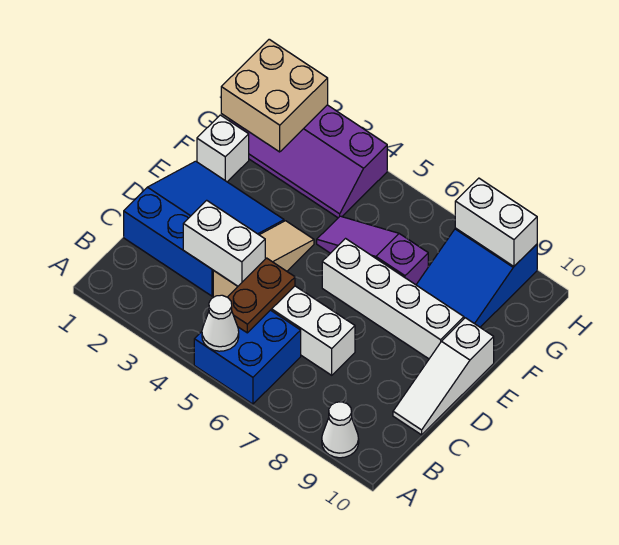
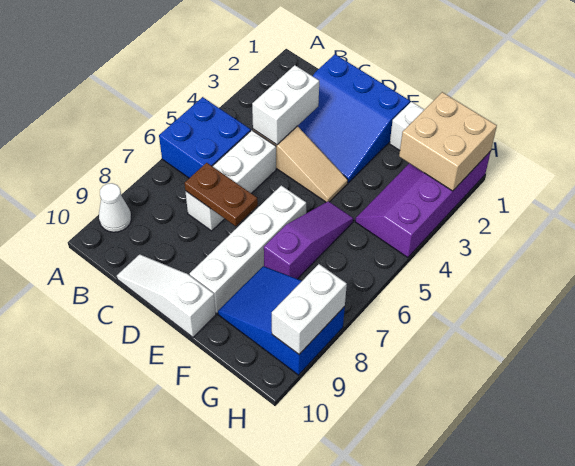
white cone A5 level 2 -> none
brown plate B5:C5 level 2 -> brown plate C7:D7 level 2
blue slope C1:E3 level 1 top C -> blue slope C1:E3 level 1 top 1

